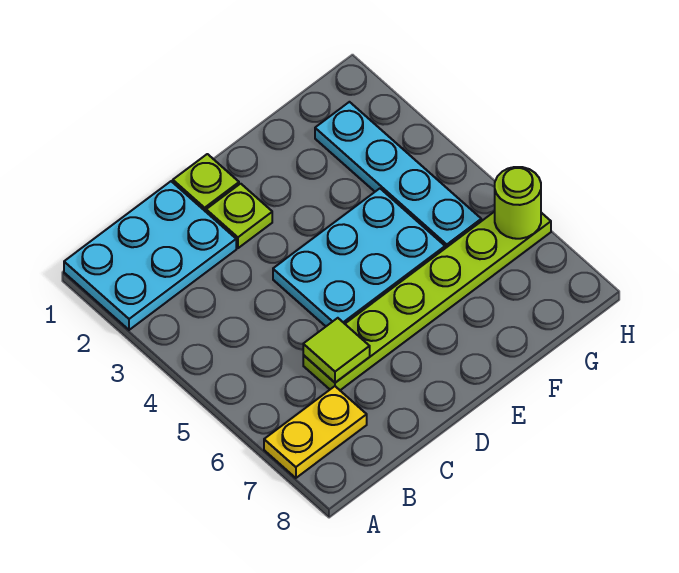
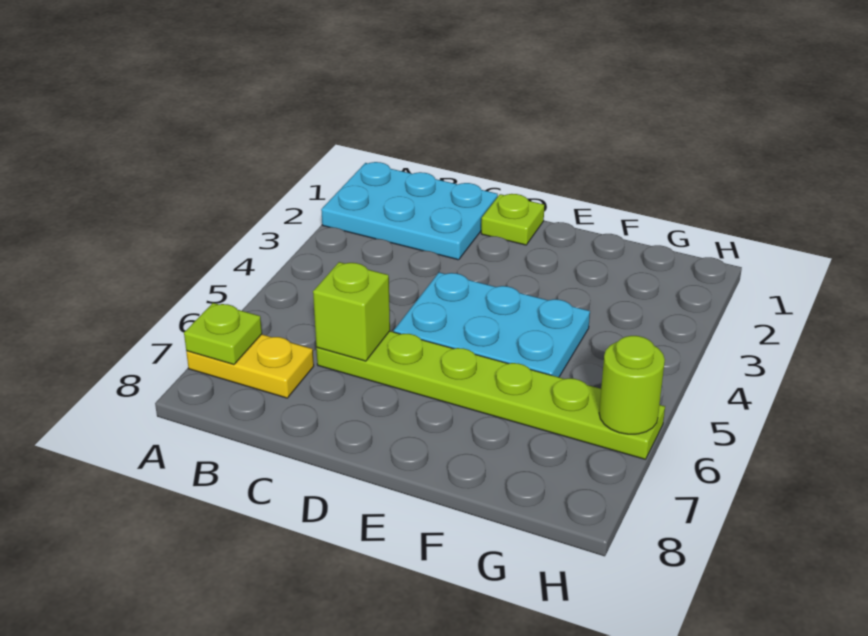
lime tile C6 level 2 -> lime brick C6 level 2
lime plate D2 level 1 -> lime plate A7 level 2
cyan plate G2:G5 level 1 -> none

